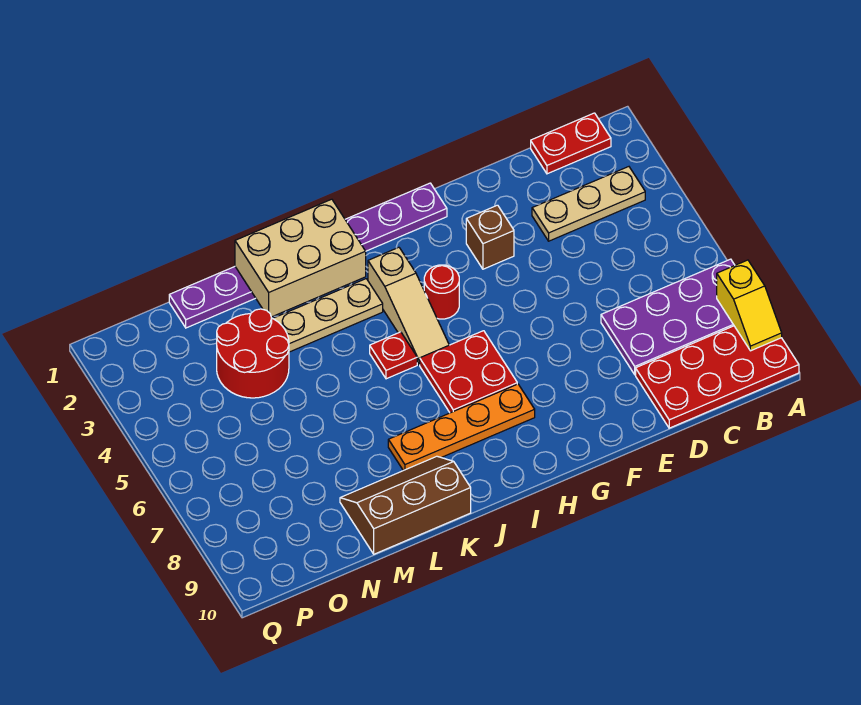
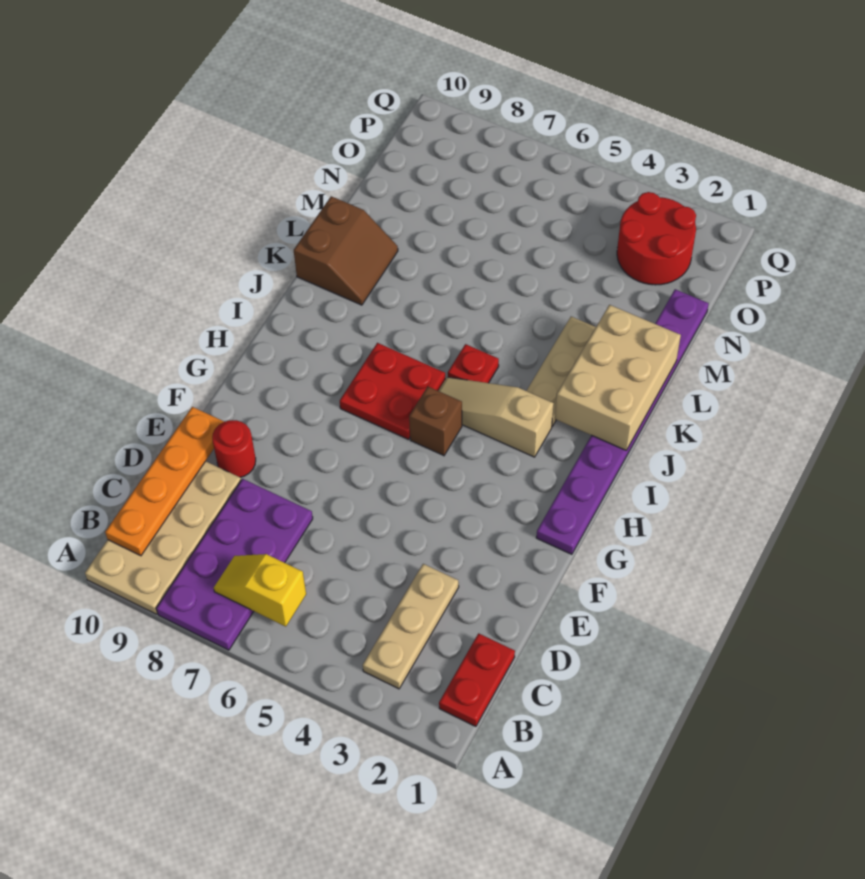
yellow slope A8:A9 level 2 top 8 -> yellow slope B6:B7 level 2 top 6
red plate A9:D10 level 1 -> tan plate A9:D10 level 1
brown brick F3 level 1 -> brown brick H5 level 1
red round brick H4 level 1 -> red round brick E9 level 1
orange plate H8:K8 level 1 -> orange plate B10:E10 level 2
brown slope K9:M10 level 1 top 10 -> brown slope K9:L10 level 1 top 10
red round brick M3:N4 level 1 -> red round brick O2:P3 level 1

